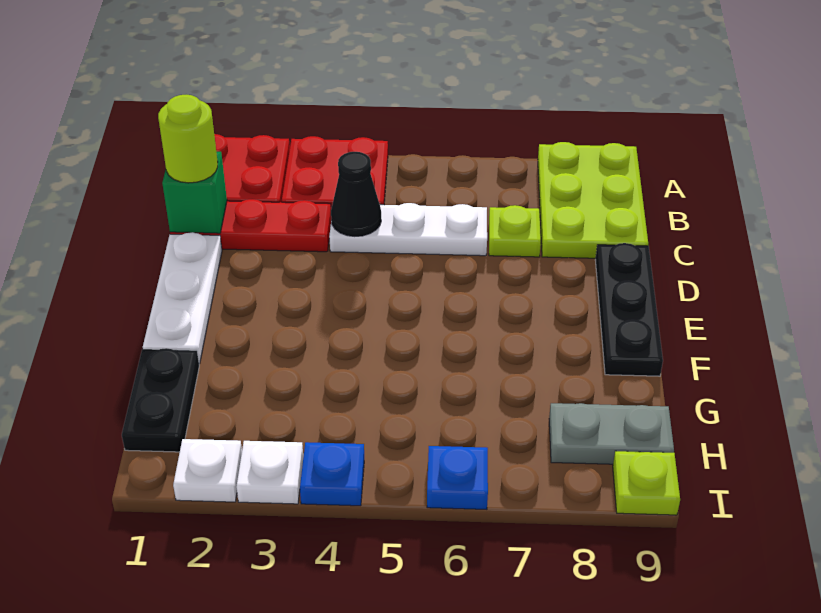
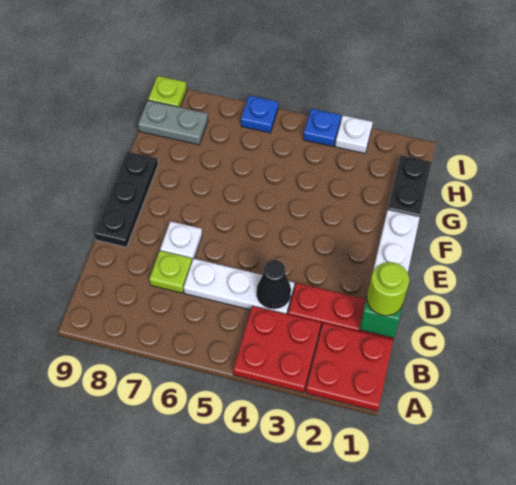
lime plate A8:C9 level 1 -> none
white plate I2 level 1 -> white plate D7 level 1

